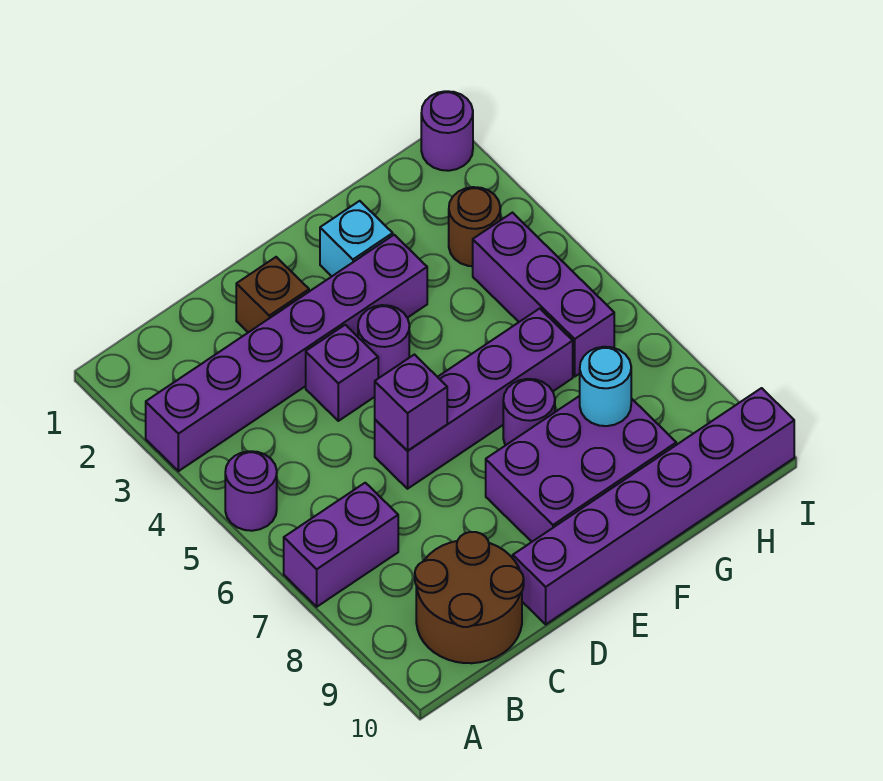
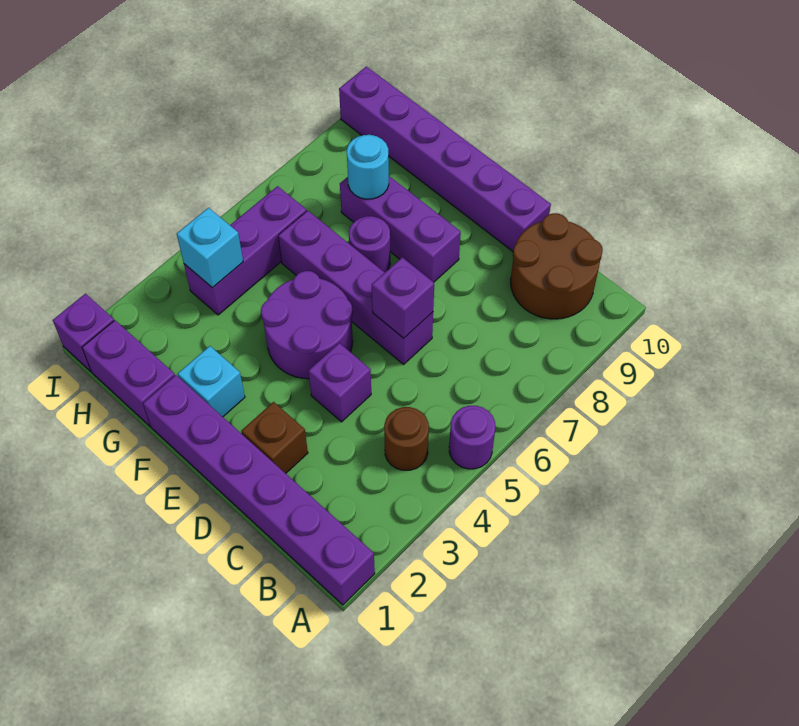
purple brick A3:F3 level 1 -> purple brick A1:F1 level 1
purple brick A7:B7 level 1 -> purple brick G1:H1 level 1
purple round brick E4 level 1 -> purple round brick E4:F5 level 1
purple brick E8:G9 level 1 -> purple brick E8:G8 level 1
brown round brick H3 level 1 -> brown round brick B4 level 1
none -> cyan brick H4 level 2
purple round brick I1 level 1 -> purple brick I1 level 1

